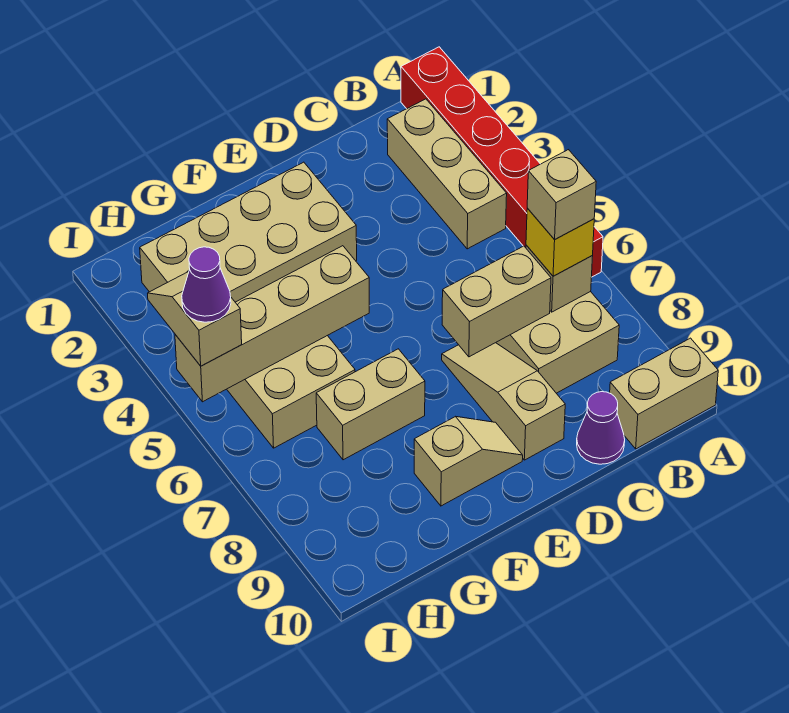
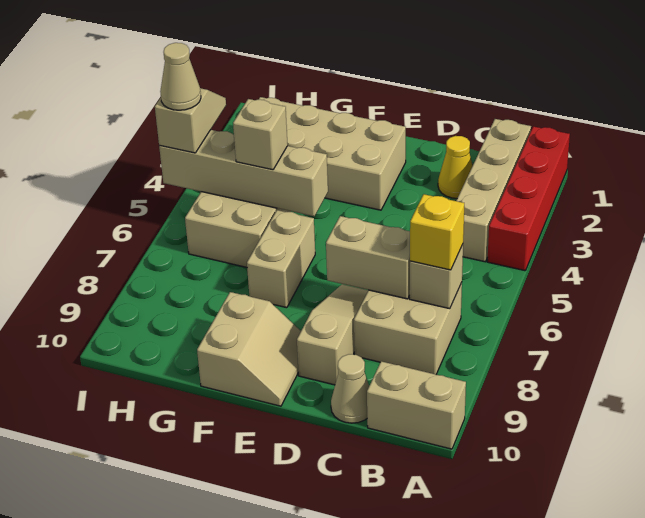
red brick A1:A6 level 1 -> red brick A1:A4 level 1
tan brick B2:B4 level 1 -> tan brick B1:B4 level 1
tan brick B7 level 4 -> tan brick G5 level 3
none -> yellow cone C2 level 1
purple cone C10 level 1 -> tan cone C10 level 1
tan slope E9:F9 level 1 top F -> tan slope E9:F10 level 1 top F
tan brick F7:G7 level 1 -> tan brick F6:F7 level 1
purple cone I5 level 4 -> tan cone I5 level 4

